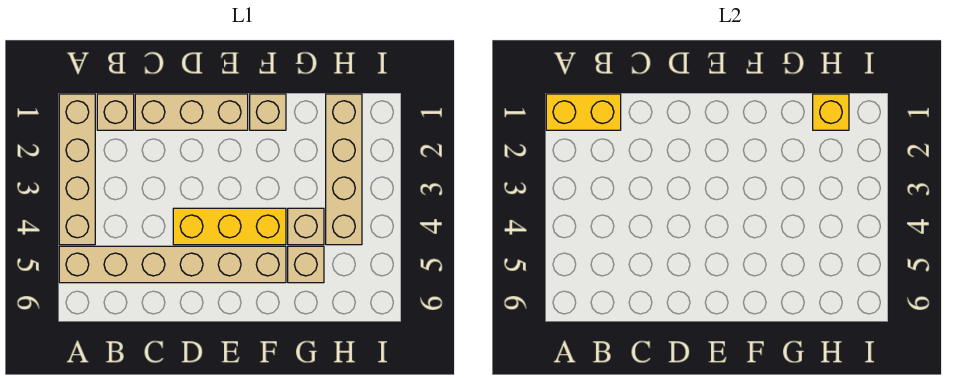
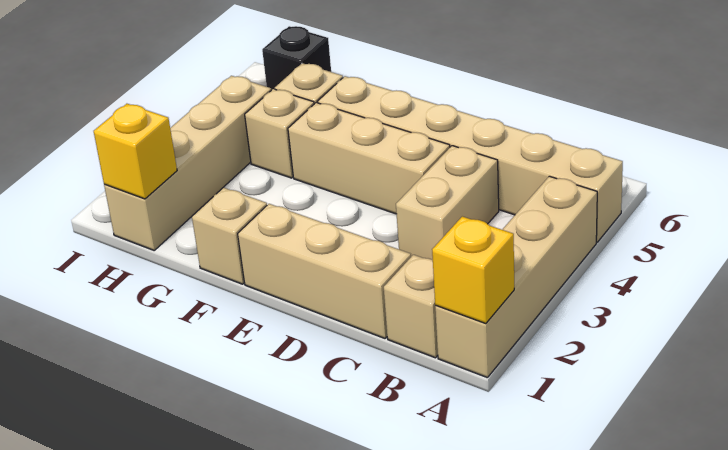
yellow brick A1:B1 level 2 -> yellow brick A1 level 2
none -> tan brick C3:C4 level 1
yellow brick D4:F4 level 1 -> tan brick D4:F4 level 1
none -> black brick H6 level 1

